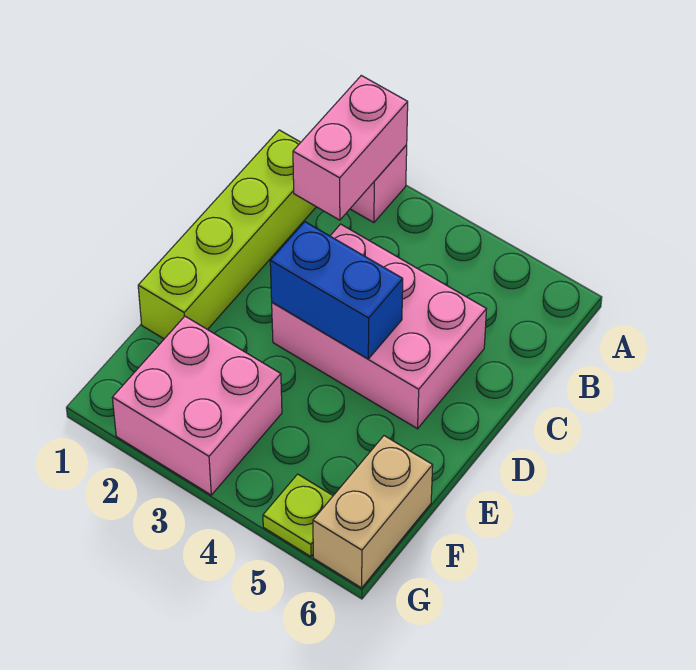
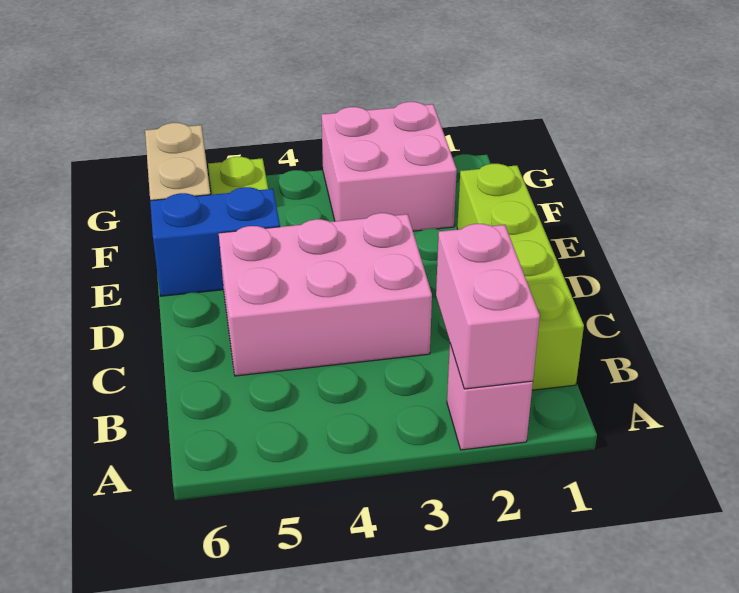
blue brick D3:D4 level 2 -> blue brick E5:E6 level 1

